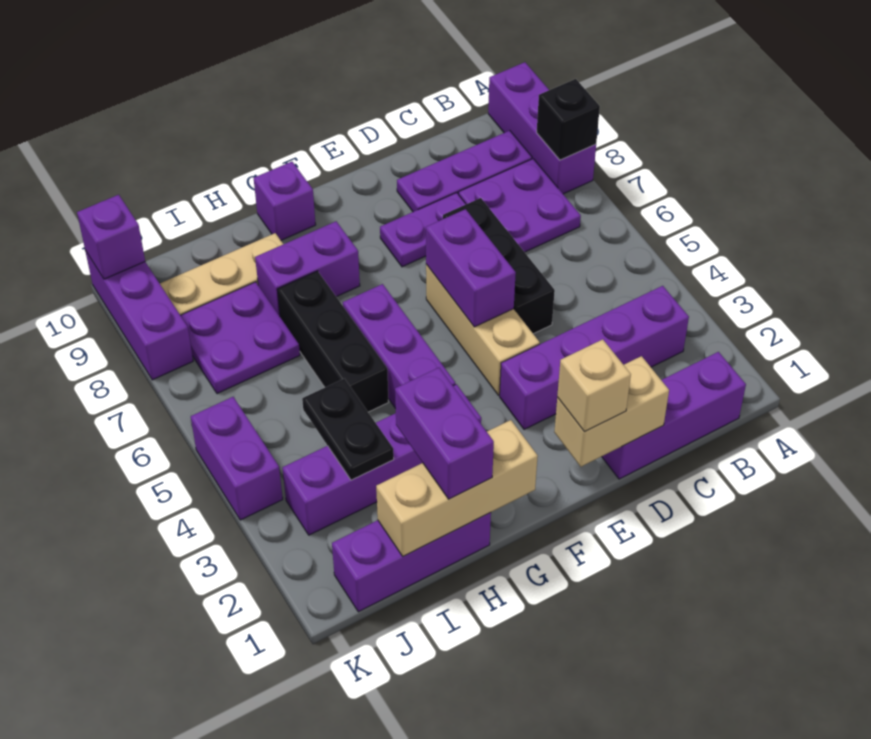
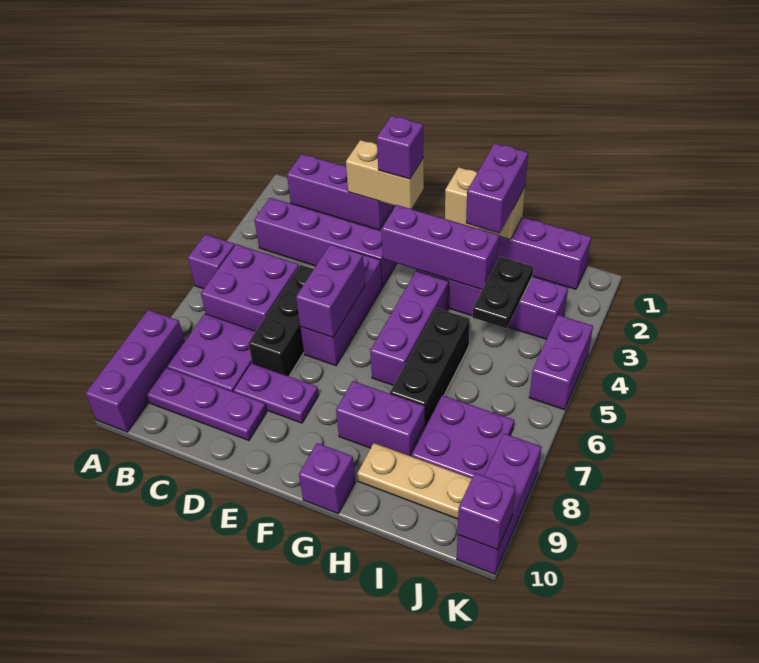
none -> purple brick A5 level 1
black brick A8 level 2 -> none
none -> purple brick B5:C6 level 1
tan brick E1 level 3 -> purple brick E1 level 3
tan brick E4:E6 level 1 -> purple brick E4:E6 level 1
none -> purple brick F3:H3 level 2
tan brick G1:I1 level 2 -> tan brick G1:H1 level 2

